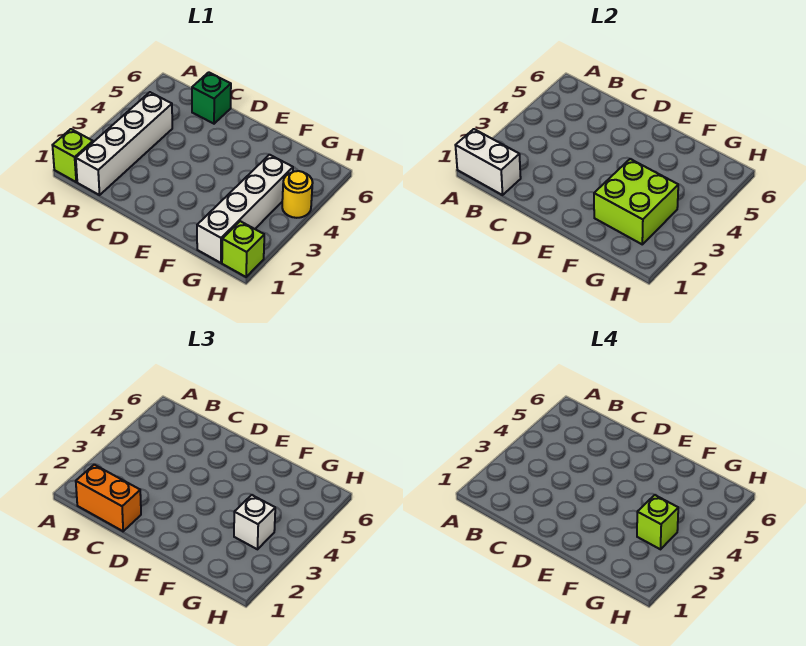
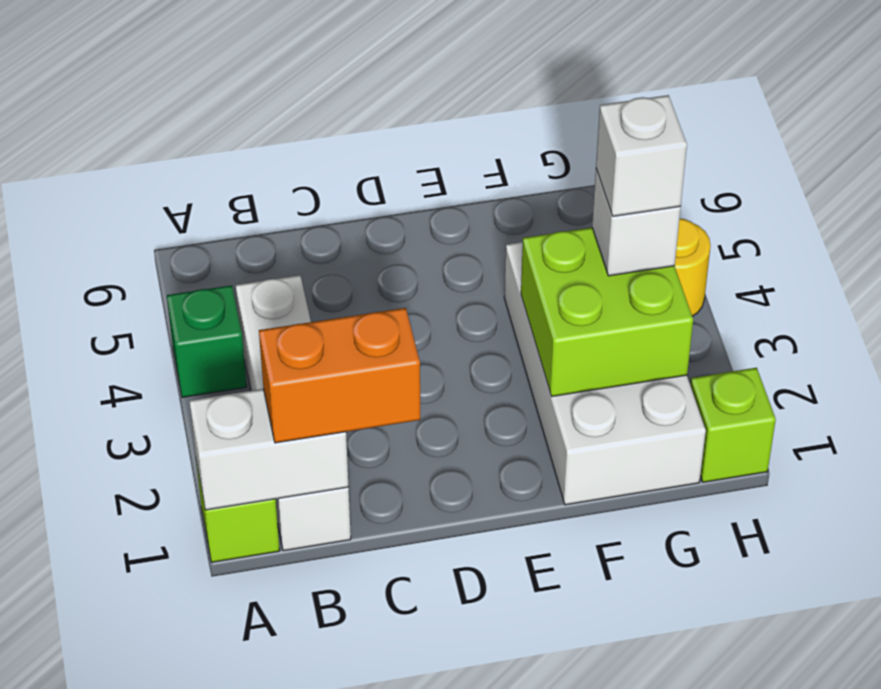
green brick C6 level 1 -> green brick A4 level 1
white brick G1:G4 level 1 -> white brick F1:G4 level 1
lime brick G3 level 4 -> white brick G3 level 4

